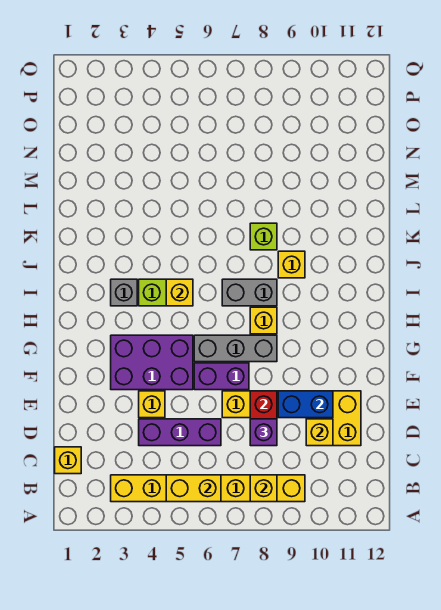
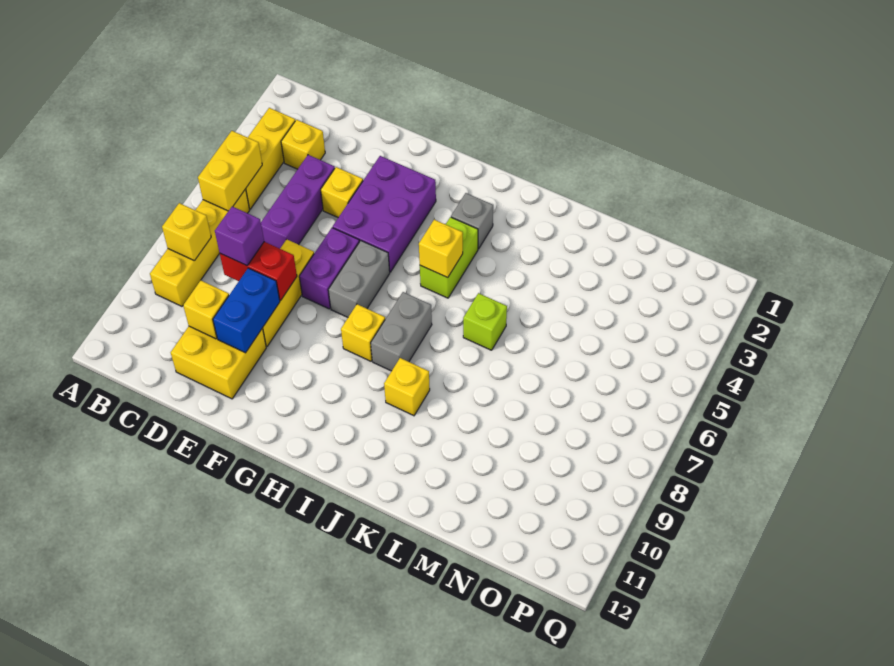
yellow brick C1 level 1 -> yellow brick C3 level 1
grey brick G6:G8 level 1 -> grey brick G6:G7 level 1
lime brick K8 level 1 -> lime brick K6 level 1

